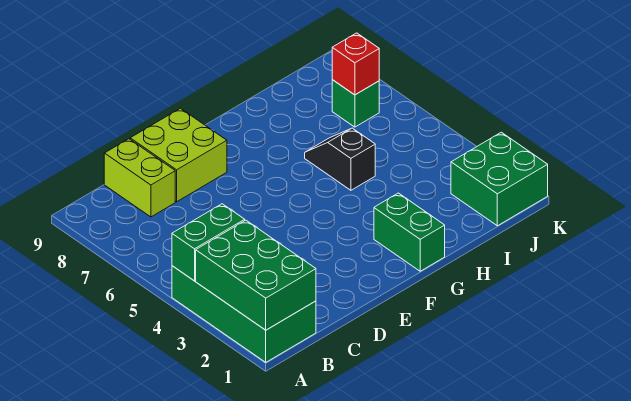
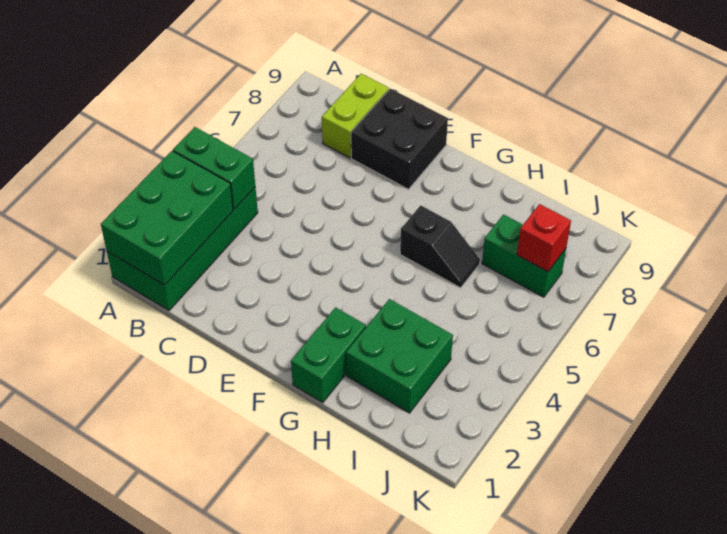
lime brick D8:E9 level 1 -> black brick D8:E9 level 1
black slope H5:H6 level 1 top 5 -> black slope G6:H6 level 1 top G
green brick J1:K2 level 1 -> green brick H2:I3 level 1
green brick J7 level 1 -> green brick I7:J7 level 1

